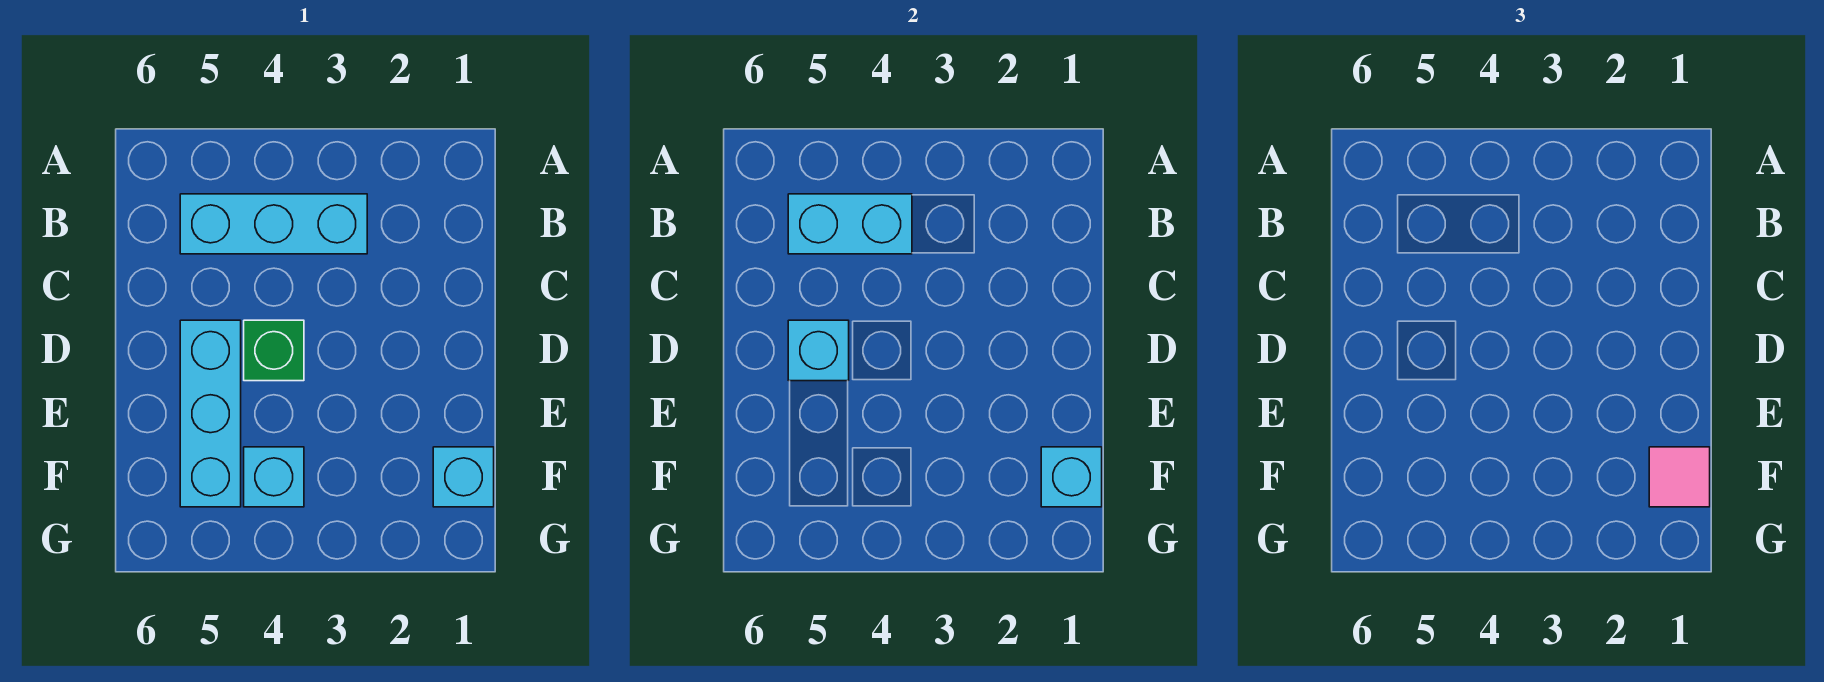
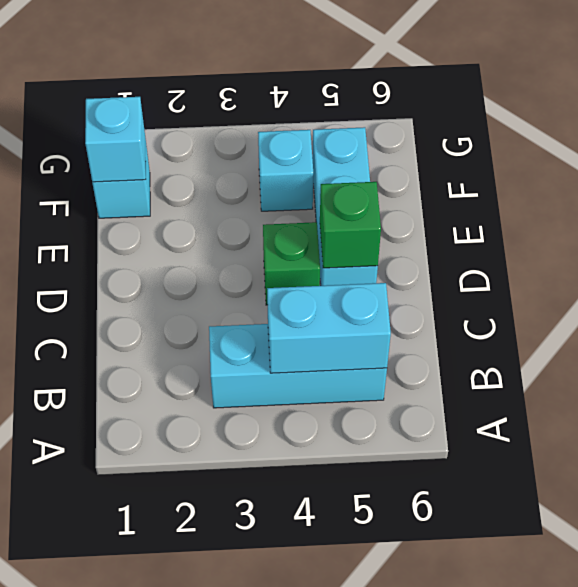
cyan brick D5 level 2 -> green brick D5 level 2
pink tile F1 level 3 -> none

